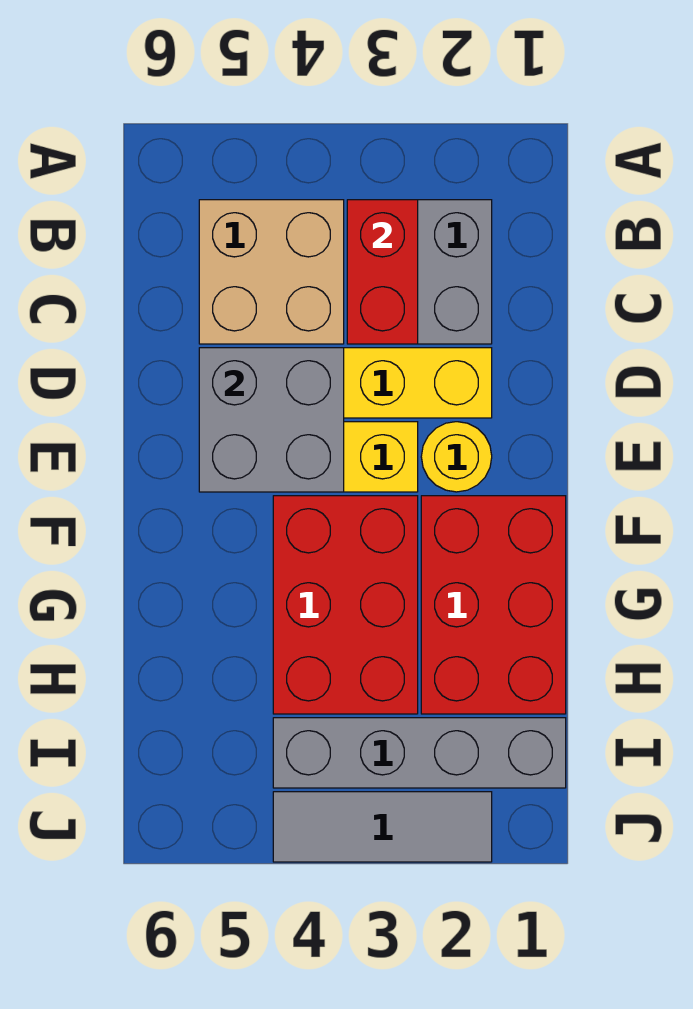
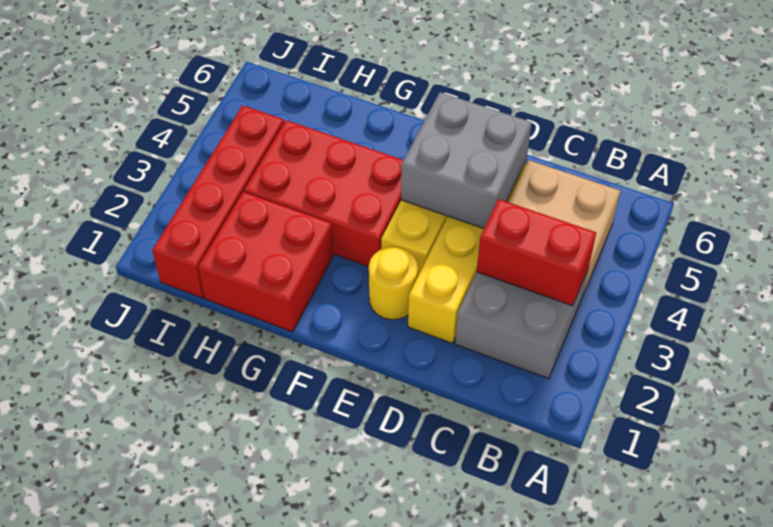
red brick F1:H2 level 1 -> red brick G1:H2 level 1
grey brick I1:I4 level 1 -> red brick I1:I4 level 1
grey tile J2:J4 level 1 -> none

